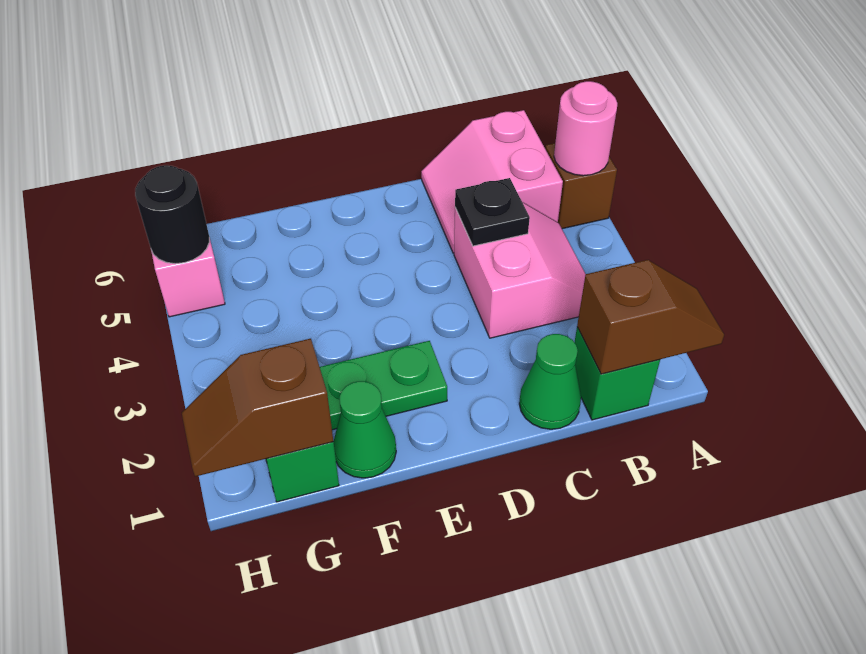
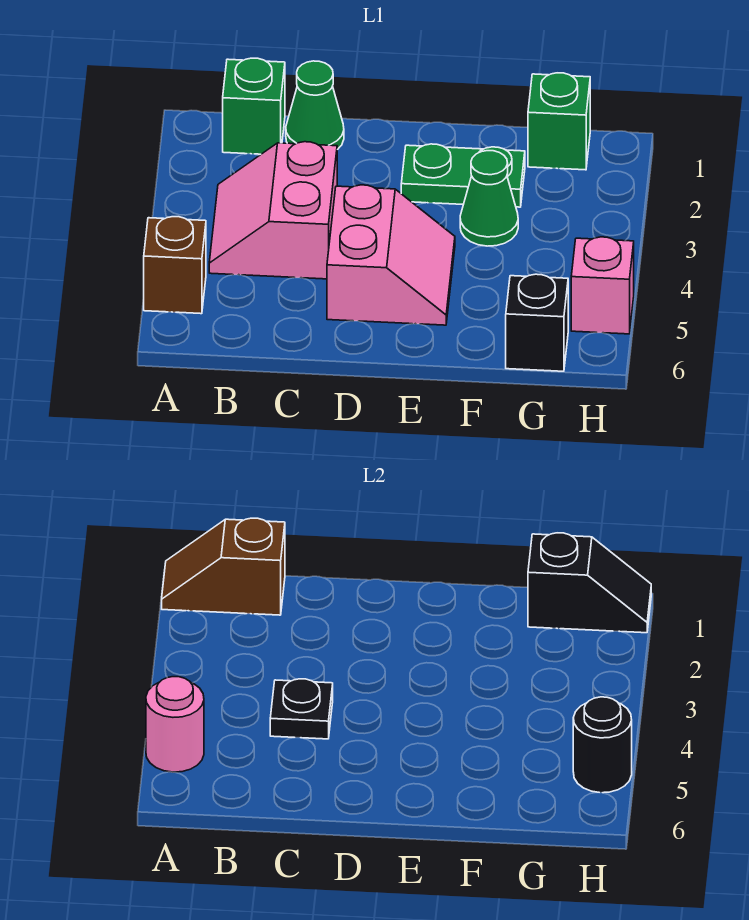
pink slope B5:C6 level 1 top B -> pink slope D4:E5 level 1 top D
green cone F1 level 1 -> green cone F3 level 1
brown slope G1:H1 level 2 top G -> black slope G1:H1 level 2 top G
none -> black brick G6 level 1

